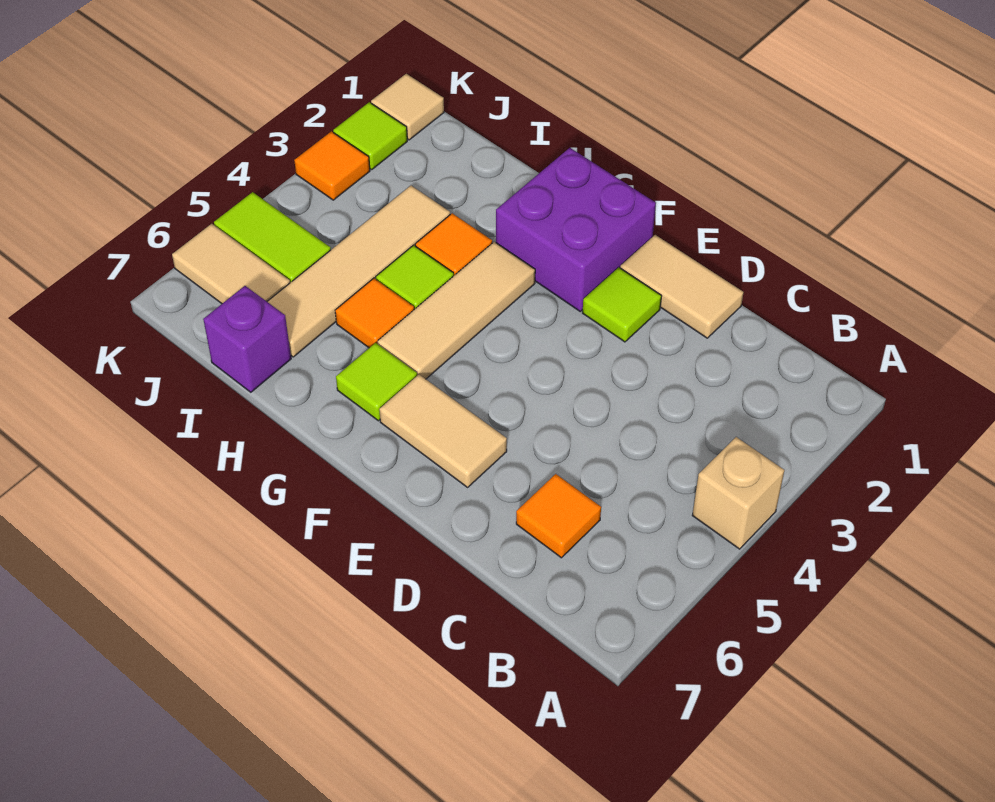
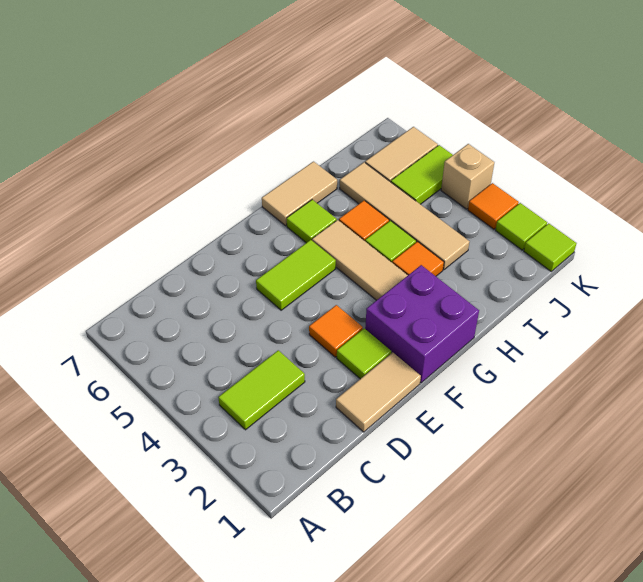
tan brick A4 level 1 -> tan brick K4 level 1
none -> lime tile B3:C3 level 1
orange tile C6 level 1 -> orange tile E3 level 1
none -> lime tile E5:F5 level 1
tan tile E6:F6 level 1 -> tan tile G7:H7 level 1
purple brick I7 level 1 -> none
tan tile K1 level 1 -> lime tile K1 level 1

